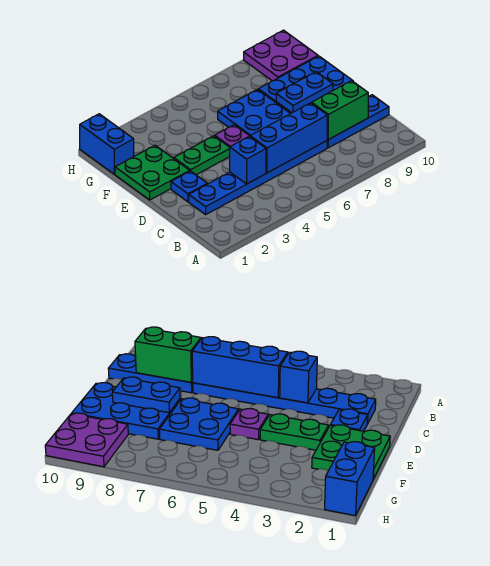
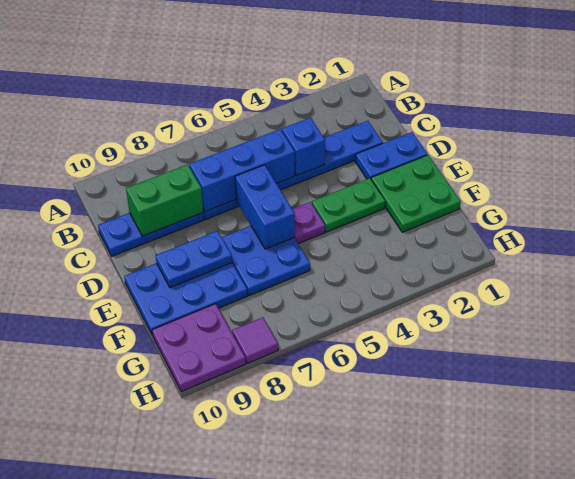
blue plate D2 level 1 -> blue plate D1:D2 level 1
blue brick G1:H1 level 1 -> blue brick D6:E6 level 2
none -> purple tile H8 level 1

